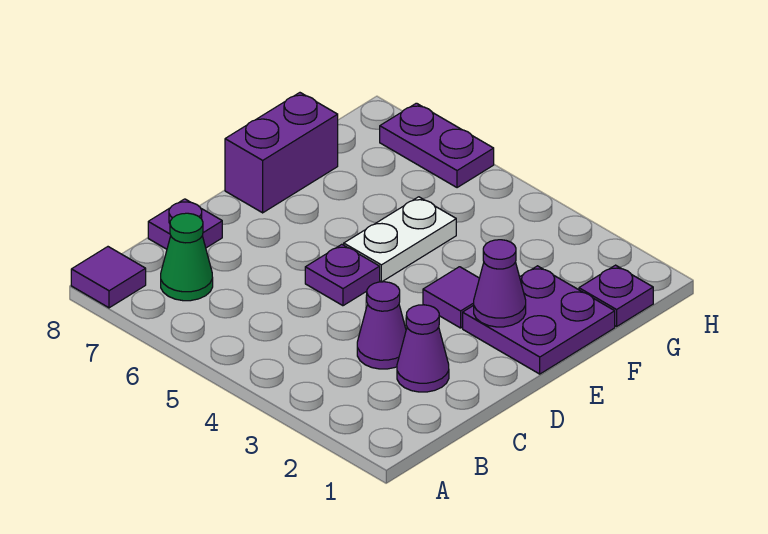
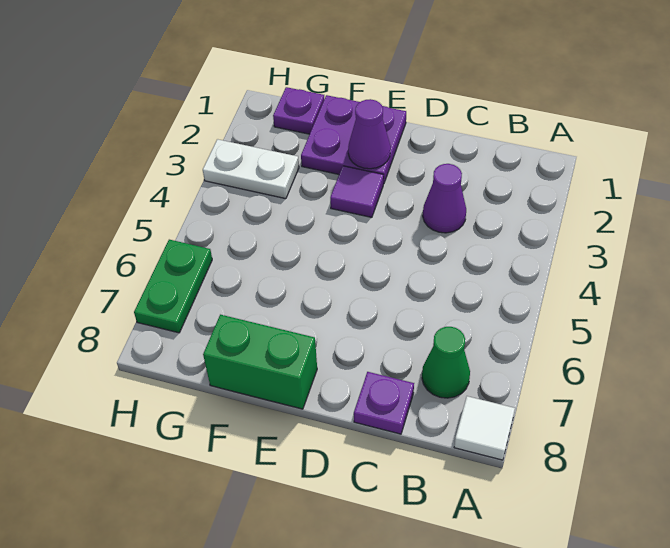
purple tile A8 level 1 -> white tile A8 level 1
purple cone C2 level 1 -> none
purple plate D5 level 1 -> none
white plate E5:F5 level 1 -> white plate G3:H3 level 1
purple brick E8:F8 level 1 -> green brick E8:F8 level 1
purple plate H6:H7 level 1 -> green plate H6:H7 level 1

